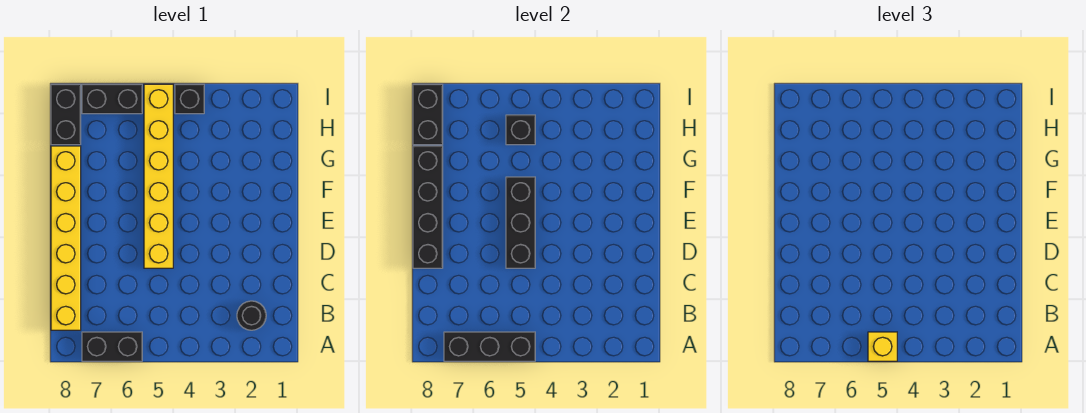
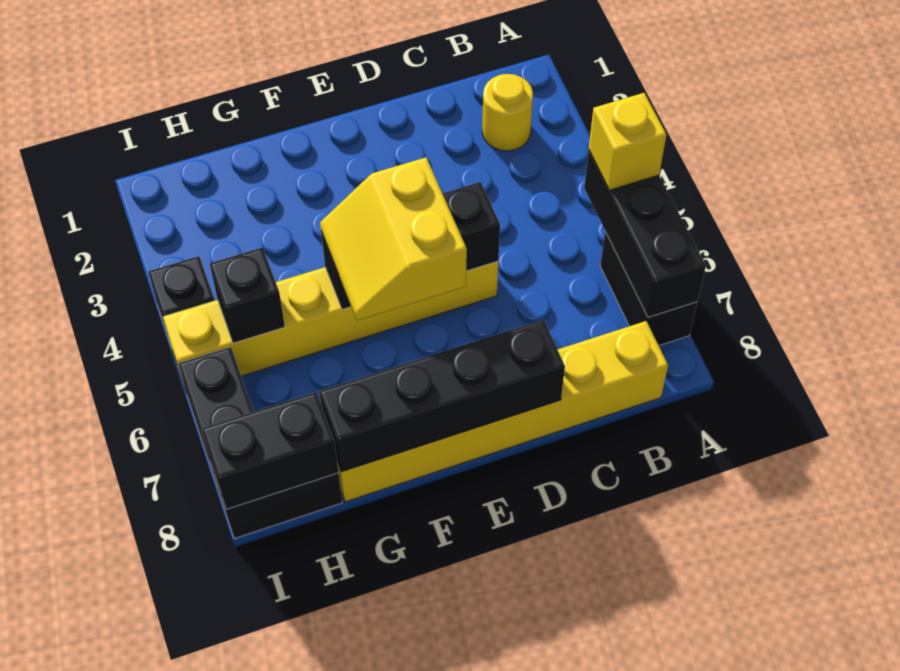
black round brick B2 level 1 -> yellow round brick B2 level 1
none -> yellow slope E5:F6 level 3 top E

